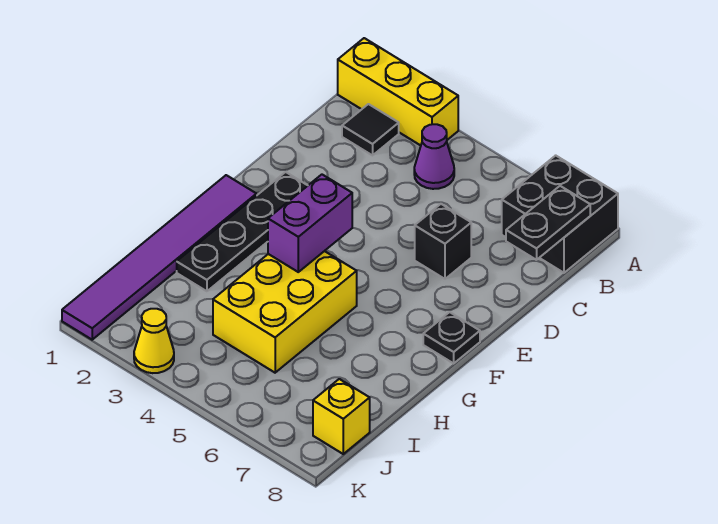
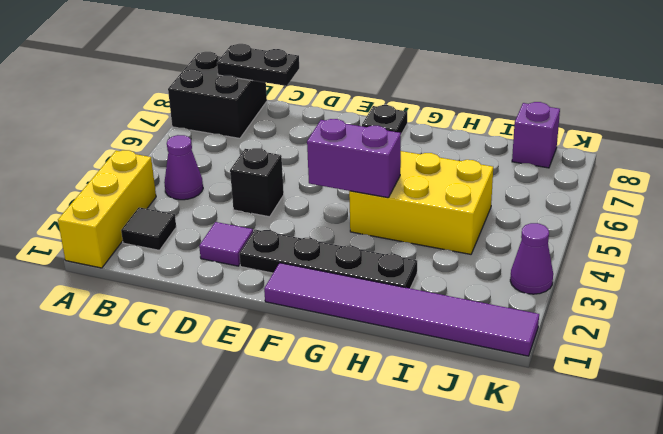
none -> purple tile D2 level 1
black brick D6 level 1 -> black brick D4 level 1
yellow brick J8 level 1 -> purple brick J8 level 1
yellow cone K3 level 1 -> purple cone K3 level 1

